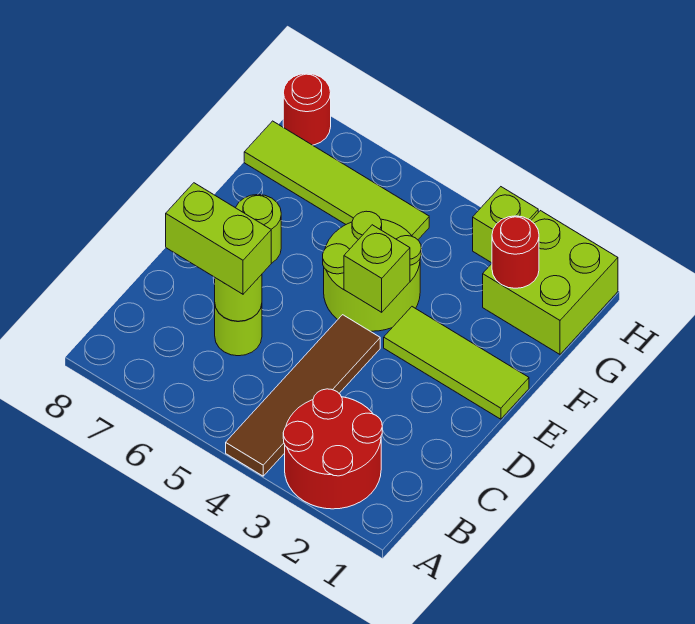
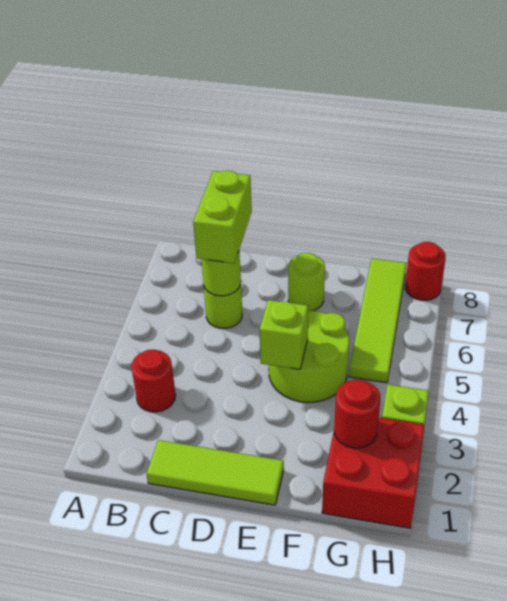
red round brick A2:B3 level 1 -> red round brick B3 level 1
brown tile A4:D4 level 1 -> none
lime tile E1:E3 level 1 -> lime tile C1:E1 level 1
lime brick G1:H2 level 1 -> red brick G1:H2 level 1

